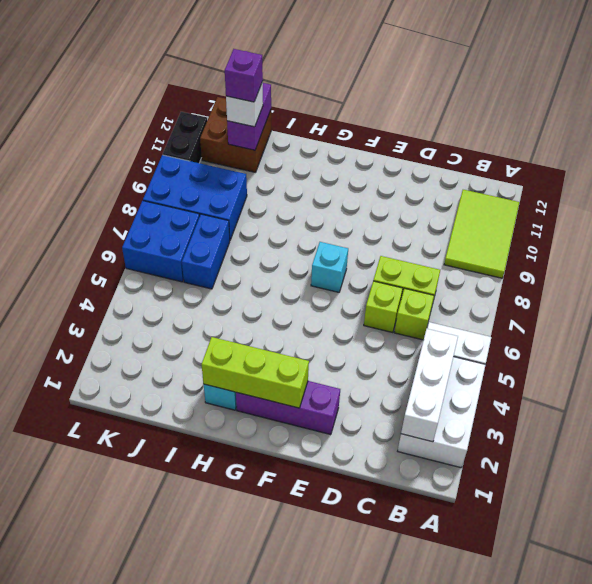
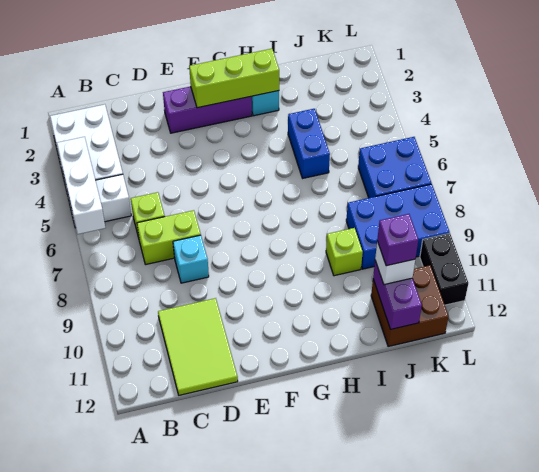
lime tile A9:B11 level 1 -> lime tile C10:D12 level 1
white brick B2:B4 level 2 -> white brick A4:A6 level 2
lime brick D6 level 1 -> lime brick I9 level 1
cyan brick F7 level 1 -> cyan brick D8 level 1
blue brick J6:J7 level 1 -> blue brick I4:I5 level 1

